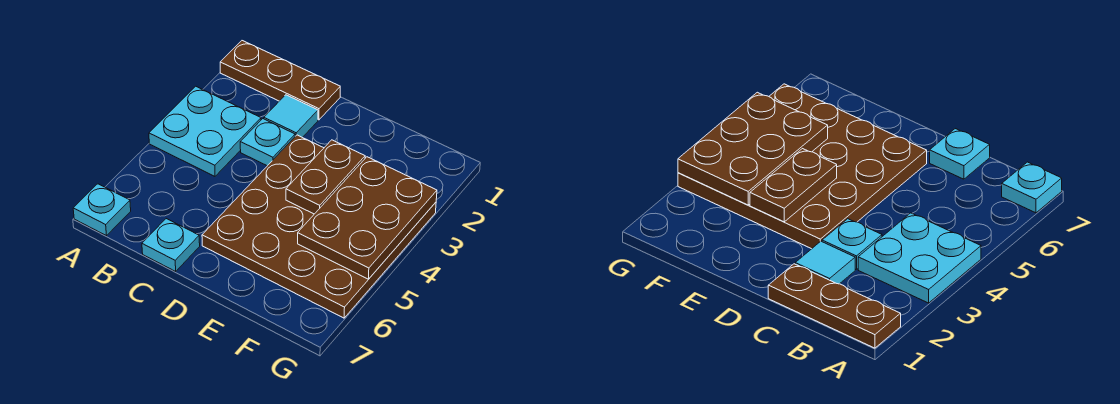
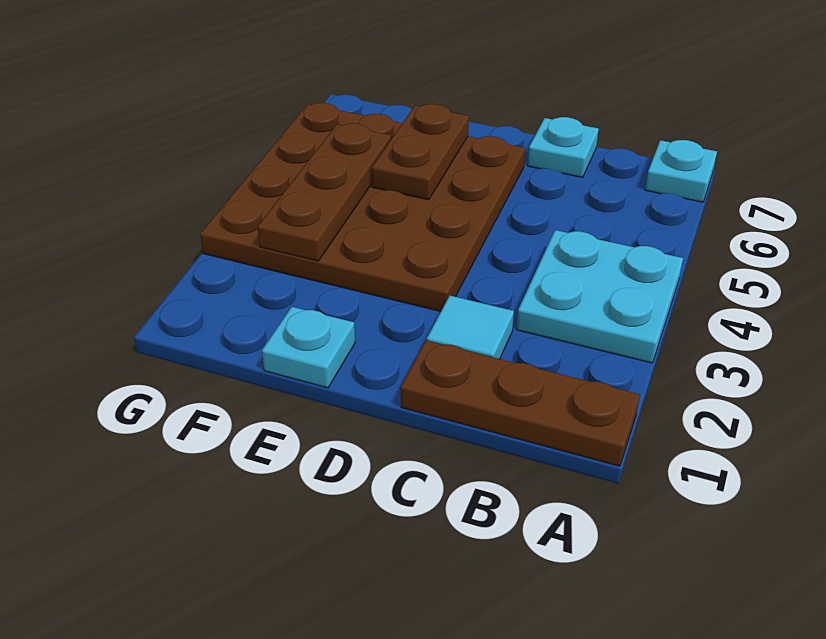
cyan plate C3 level 1 -> cyan plate E1 level 1
brown plate E3:E4 level 2 -> brown plate E5:E6 level 2
brown plate F3:G5 level 2 -> brown plate F3:F5 level 2

